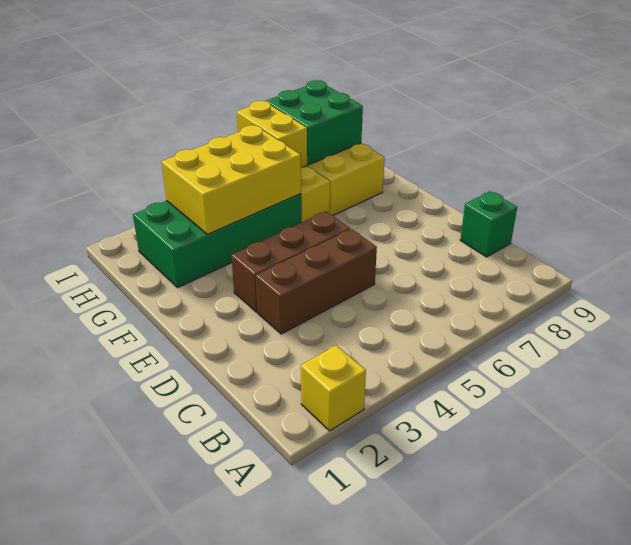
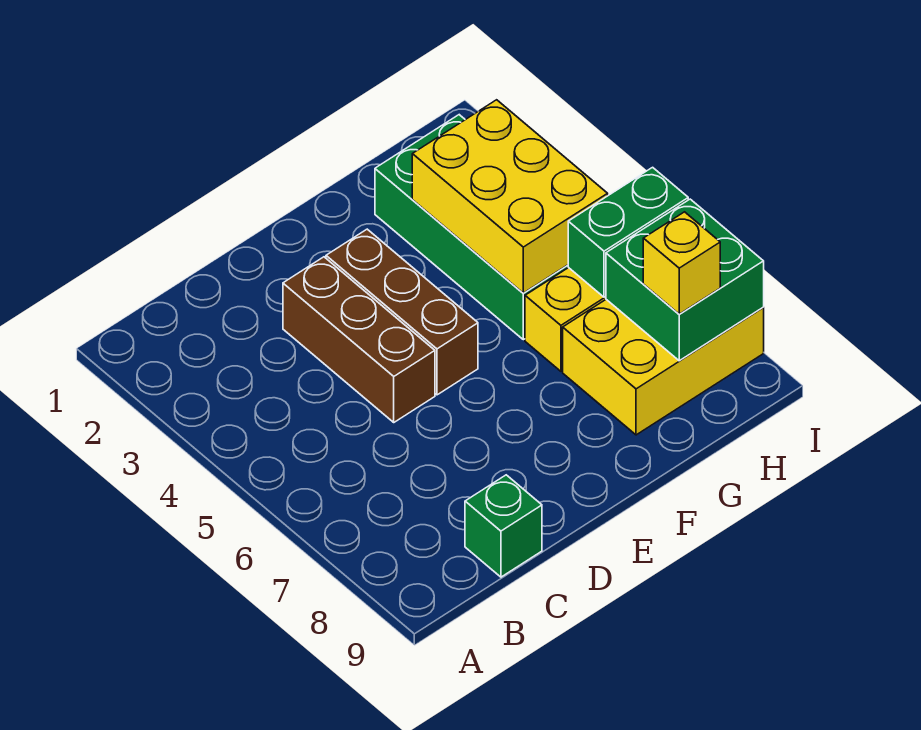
yellow brick A2 level 1 -> yellow brick H8 level 3
yellow brick H6:I6 level 2 -> green brick H6:I6 level 2

